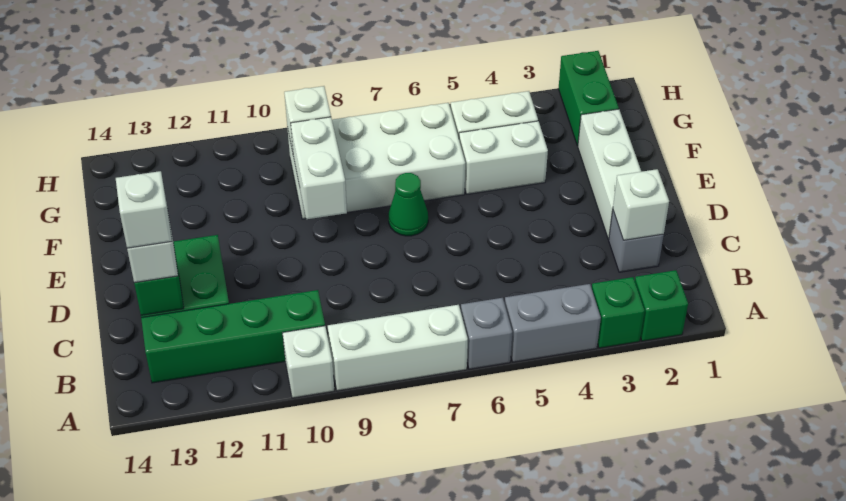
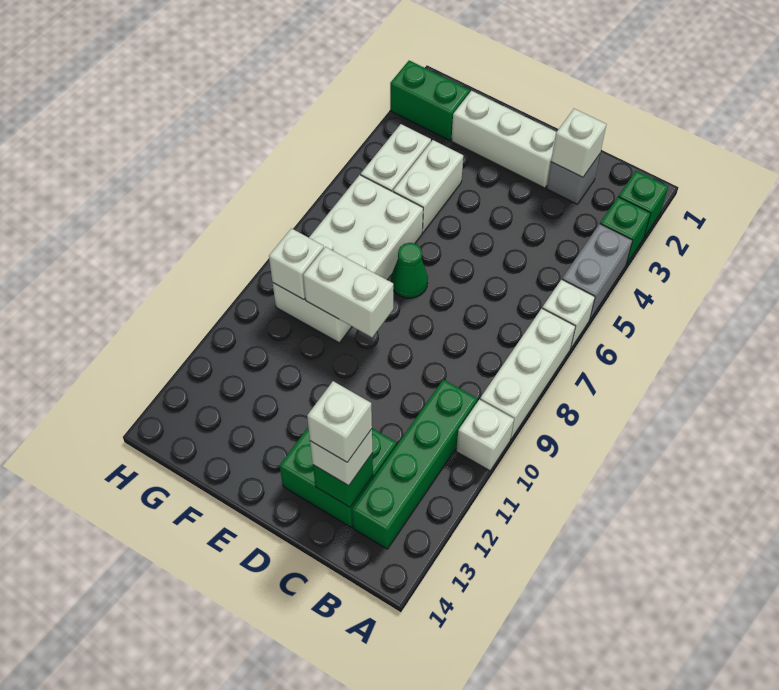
grey brick A6 level 1 -> white brick A6 level 1

